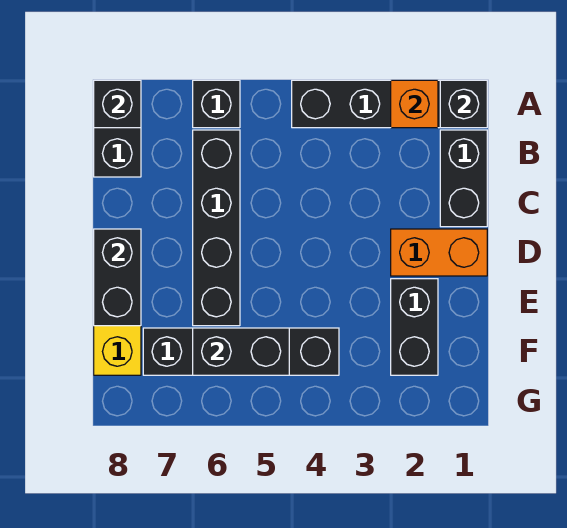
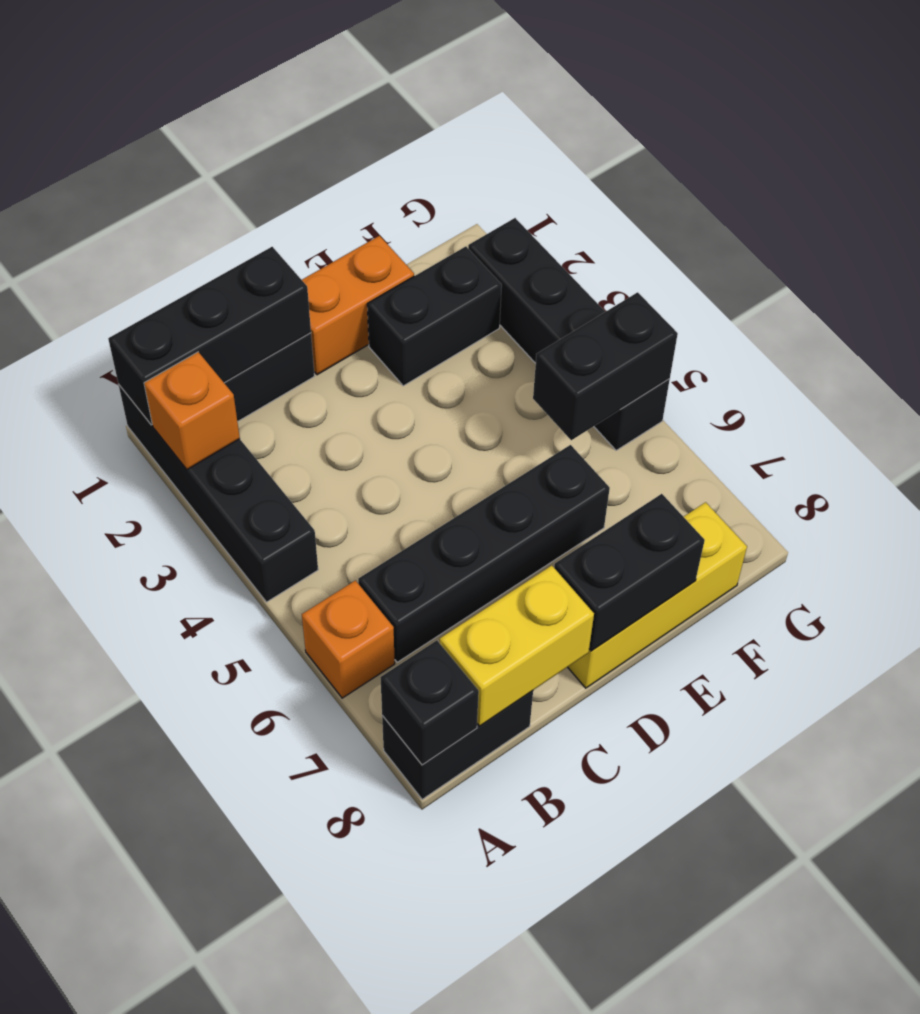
black brick A1 level 2 -> black brick A1:C1 level 2
black brick A6 level 1 -> orange brick A6 level 1
none -> yellow brick B8:C8 level 2
orange brick D1:D2 level 1 -> orange brick D1:E1 level 1
black brick F4:F7 level 1 -> black brick G2:G5 level 1
black brick F5:F6 level 2 -> black brick F5:G5 level 2

